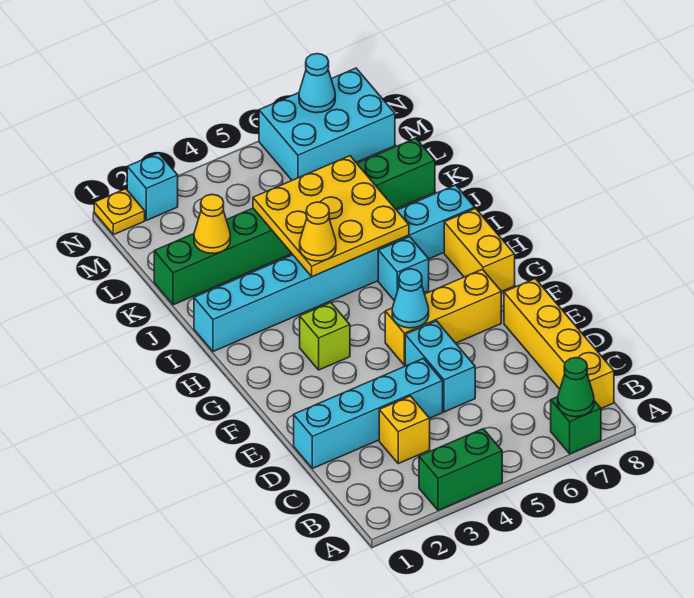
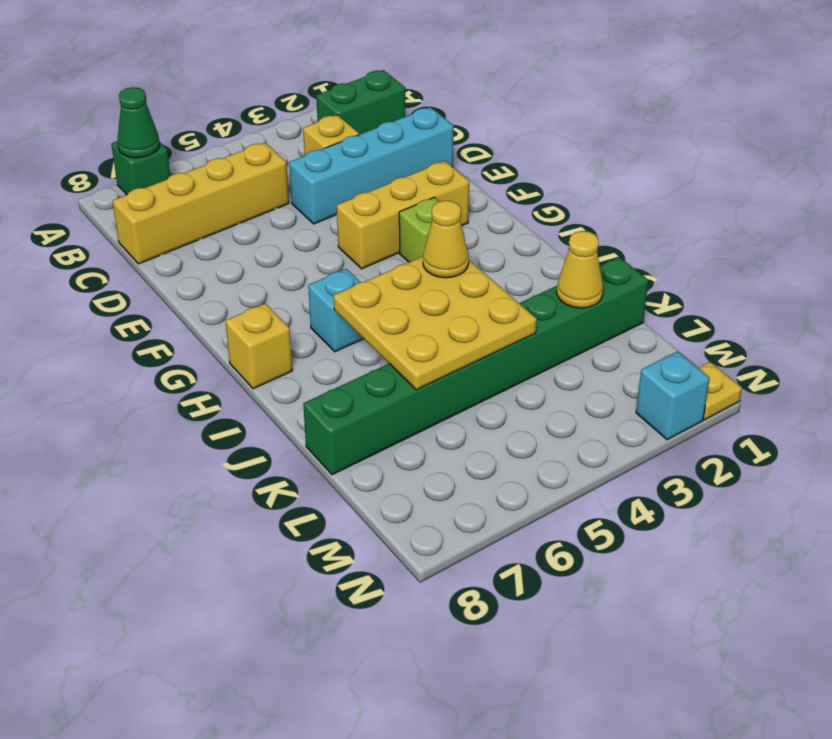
green brick A3:A4 level 1 -> green brick B1:B2 level 1
yellow brick B8:E8 level 1 -> yellow brick C5:C8 level 1
cyan brick D5:E5 level 1 -> none
yellow brick F5:F7 level 1 -> yellow brick F2:F4 level 1
cyan cone F5 level 2 -> none
yellow brick G8:H8 level 1 -> yellow brick H8 level 1
cyan brick I1:I8 level 1 -> none
cyan brick M6:N8 level 1 -> none
cyan cone N7 level 2 -> none

